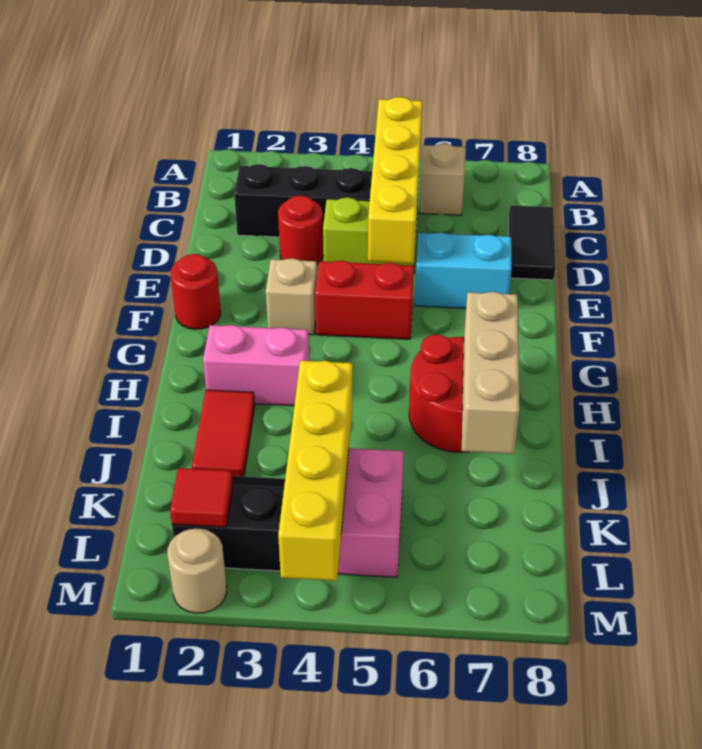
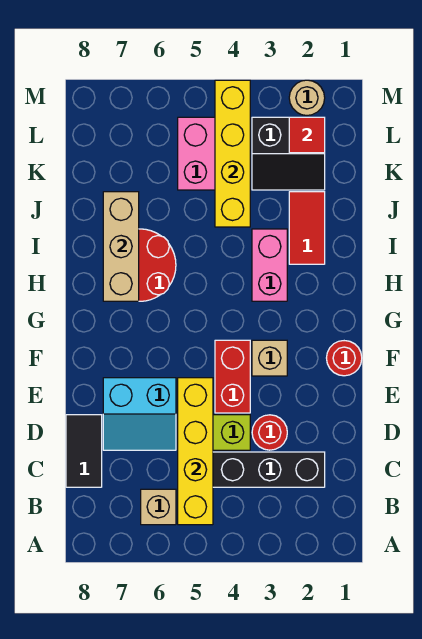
red brick F4:F5 level 1 -> red brick E4:F4 level 1
pink brick H2:H3 level 1 -> pink brick H3:I3 level 1

